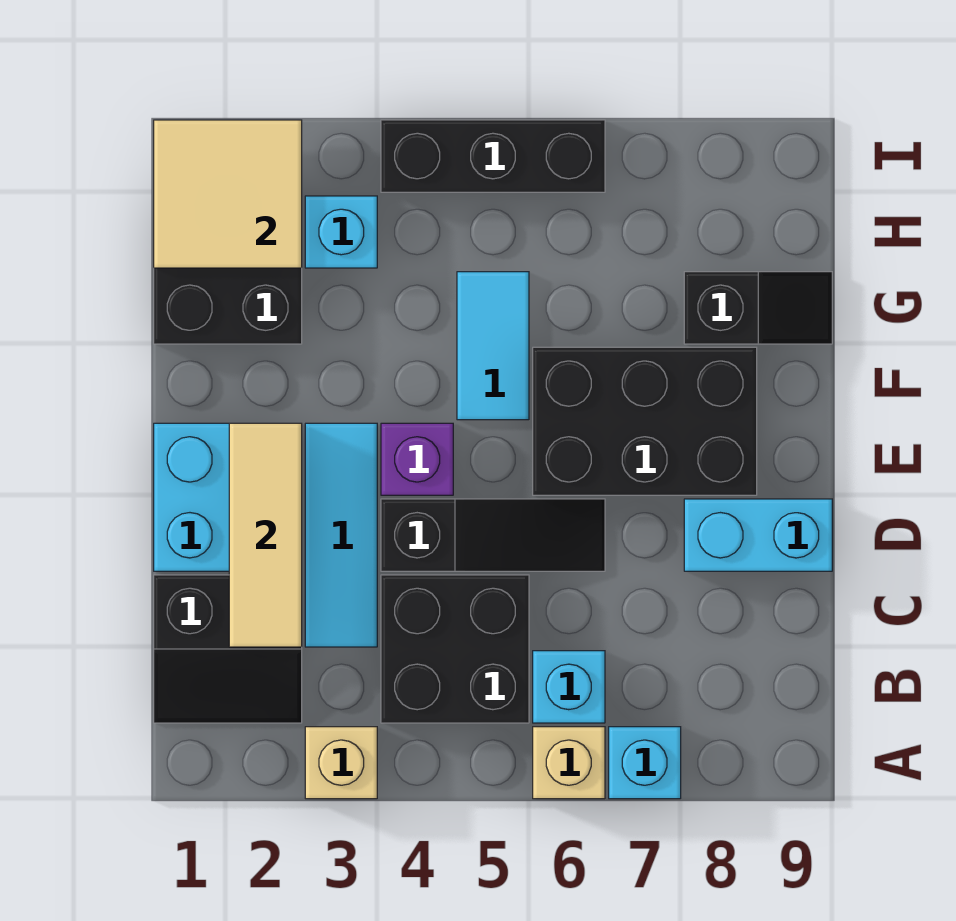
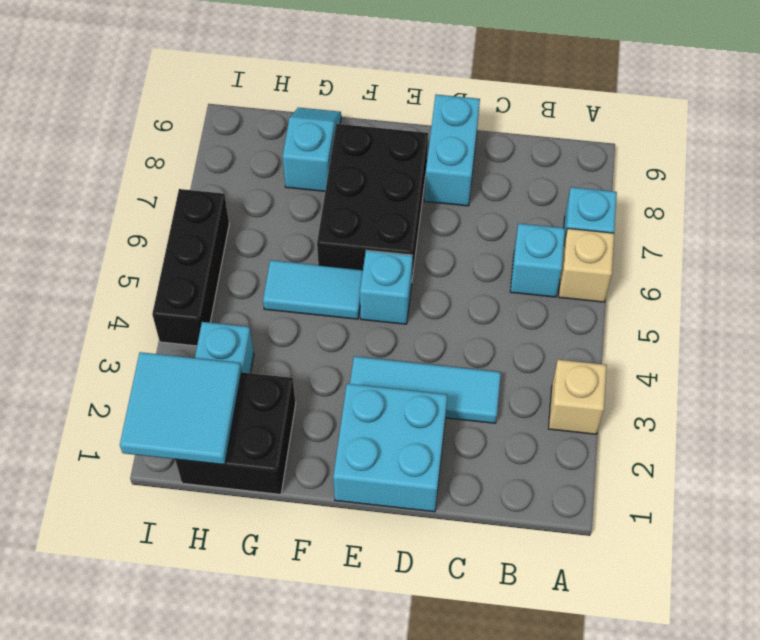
black slope B1:C2 level 1 top C -> none
black brick B4:C5 level 1 -> none
tan tile C2:E2 level 2 -> none
black slope D4:D6 level 1 top 4 -> none
purple brick E4 level 1 -> none
none -> cyan brick E5 level 1
black slope G8:G9 level 1 top 8 -> cyan slope G8:G9 level 1 top 8
tan tile H1:I2 level 2 -> cyan tile H1:I2 level 2

